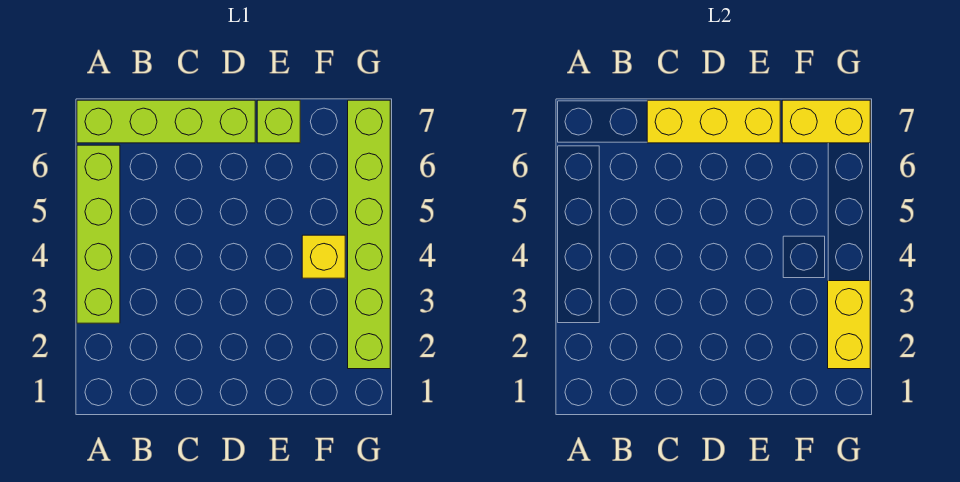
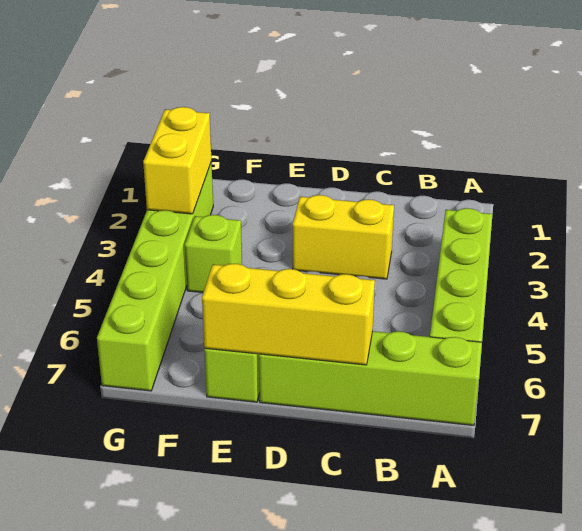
yellow brick F4 level 1 -> lime brick F4 level 1
yellow brick F7:G7 level 2 -> yellow brick C3:D3 level 1

